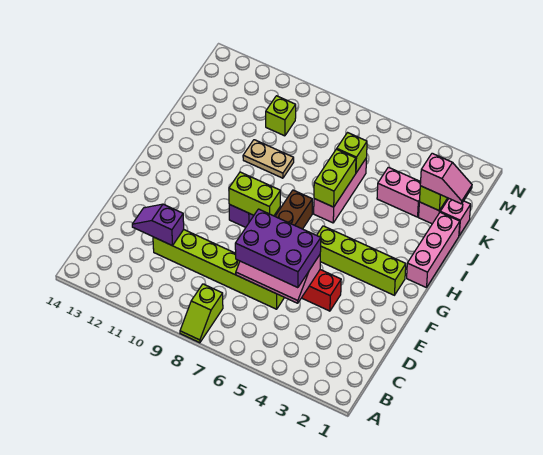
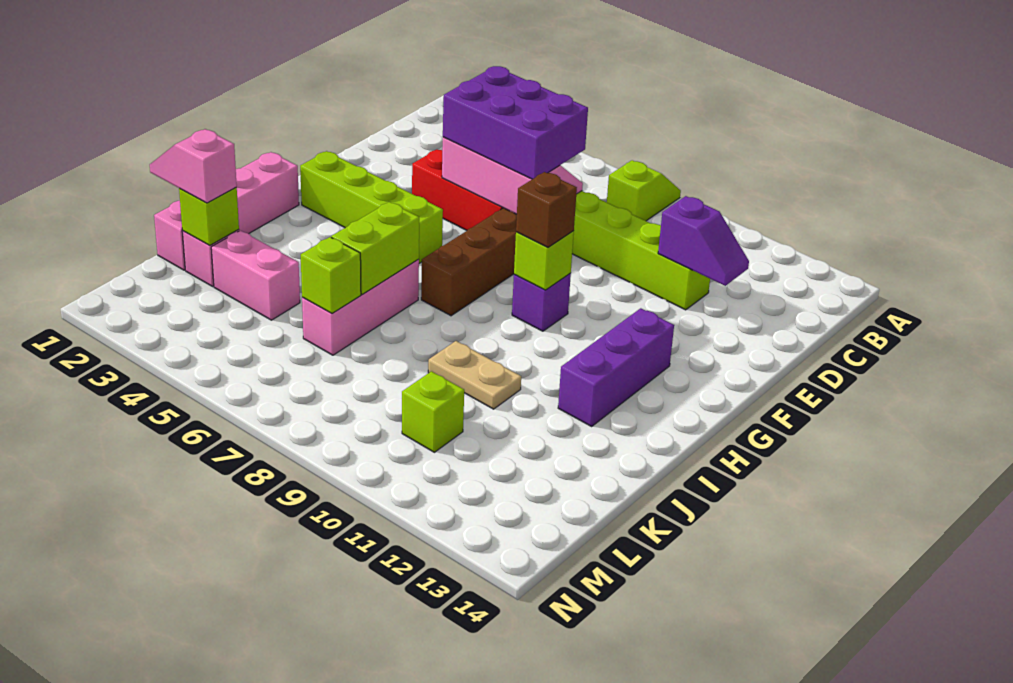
lime brick G8:G9 level 2 -> lime brick G9 level 2
none -> brown brick G9 level 3
none -> purple brick G12:I12 level 1

